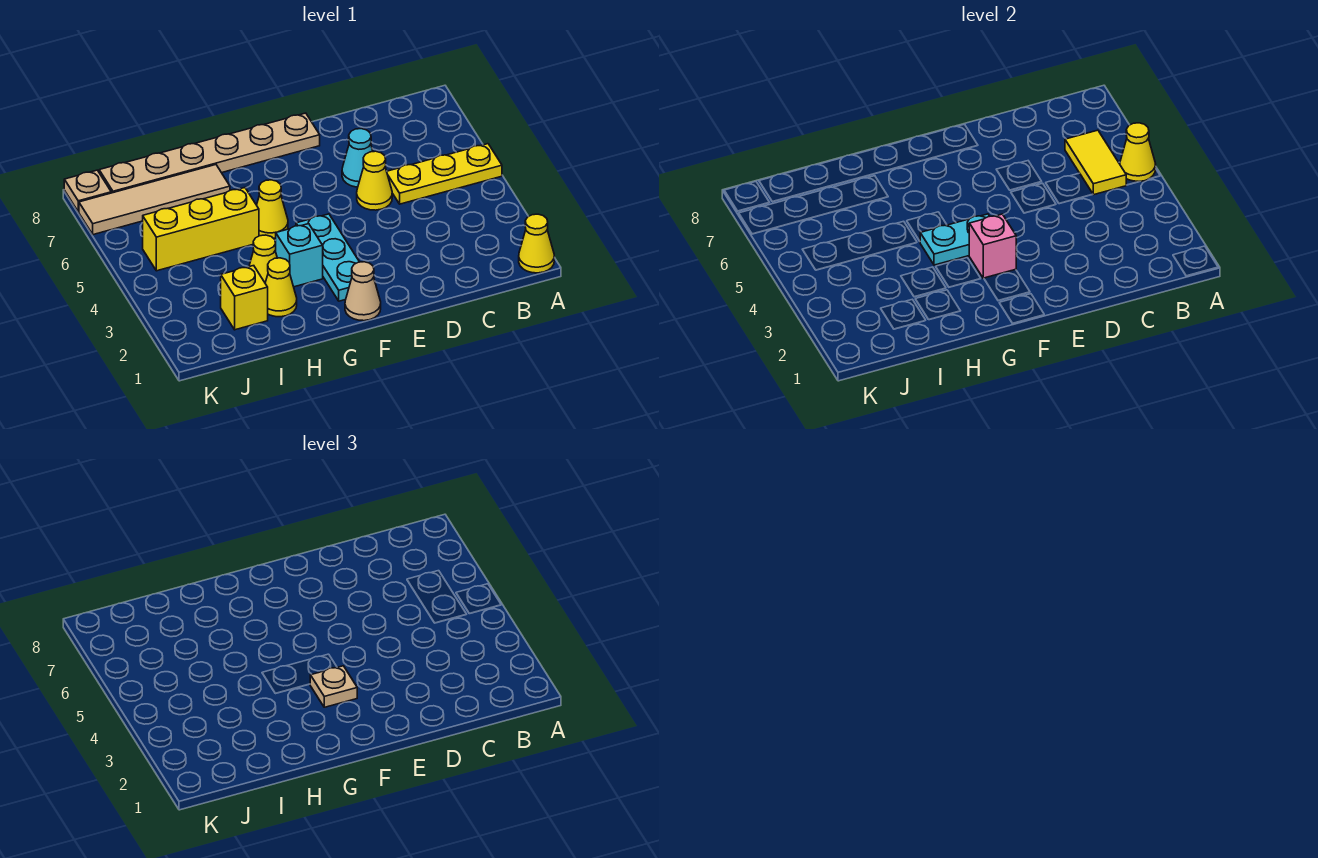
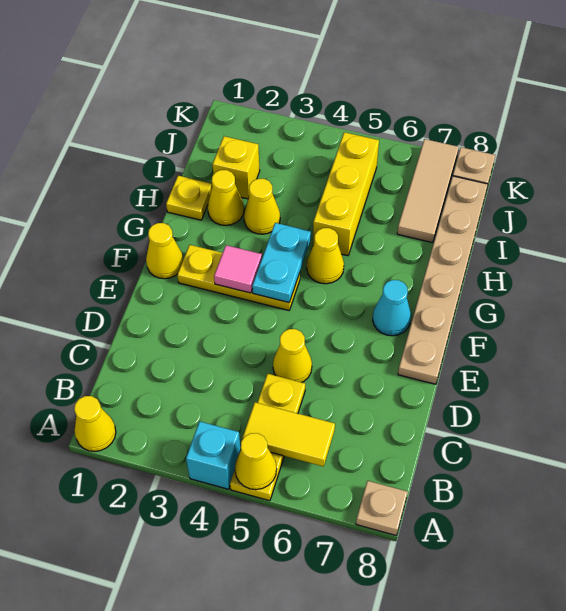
cyan cone D6 level 1 -> cyan cone F7 level 1
tan cone F1 level 1 -> yellow cone F1 level 1
cyan plate F2:F4 level 1 -> yellow plate F2:F4 level 1
pink brick F3 level 2 -> pink tile F3 level 2
tan plate F3 level 3 -> tan plate A8 level 1
cyan brick G3 level 1 -> cyan brick A4 level 1
none -> yellow plate H1 level 1
tan tile H7:K7 level 1 -> tan tile I7:K7 level 1

